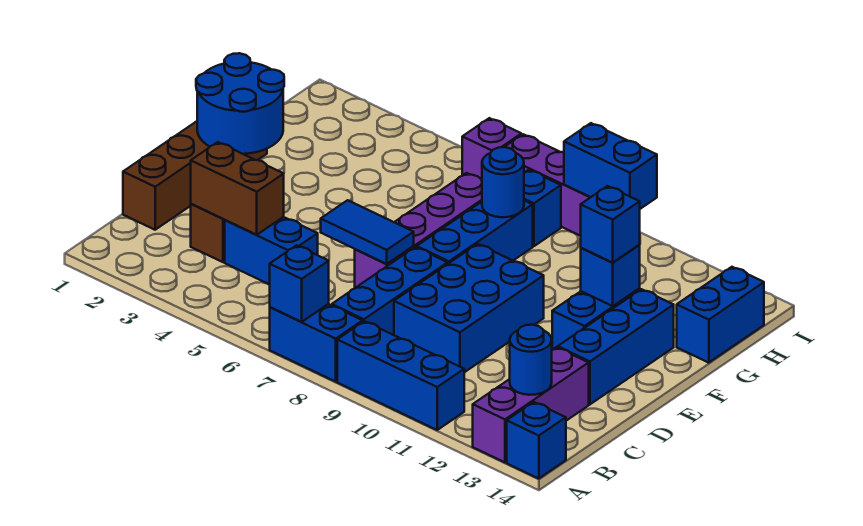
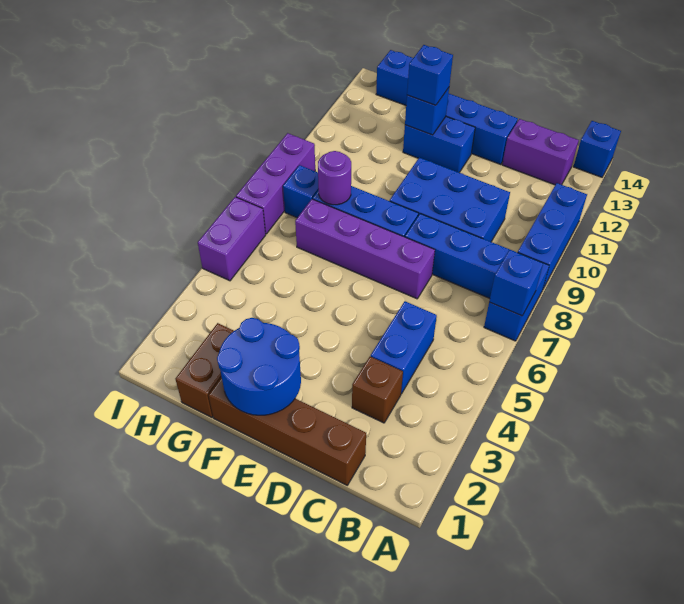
purple brick A13:C13 level 1 -> purple brick B13:C13 level 1
blue round brick B13 level 2 -> none
brown brick C3:C4 level 2 -> brown brick G1:G2 level 1
blue tile D6:D7 level 2 -> none
blue round brick G8 level 2 -> purple round brick G8 level 2
purple brick I6 level 1 -> purple brick I5:I6 level 1
blue brick I9:I10 level 2 -> none

